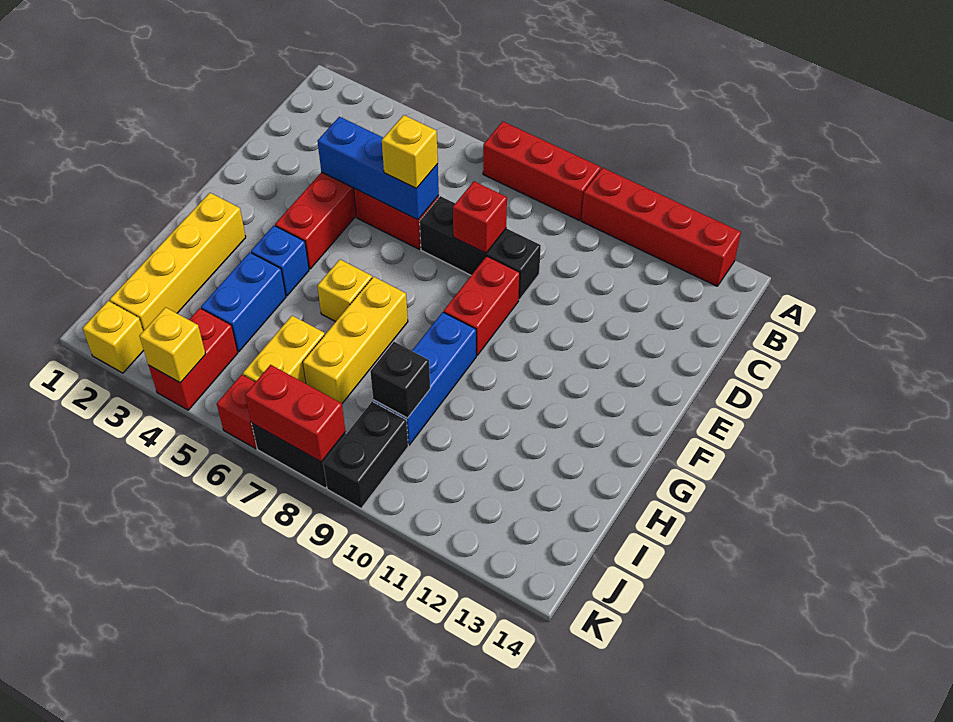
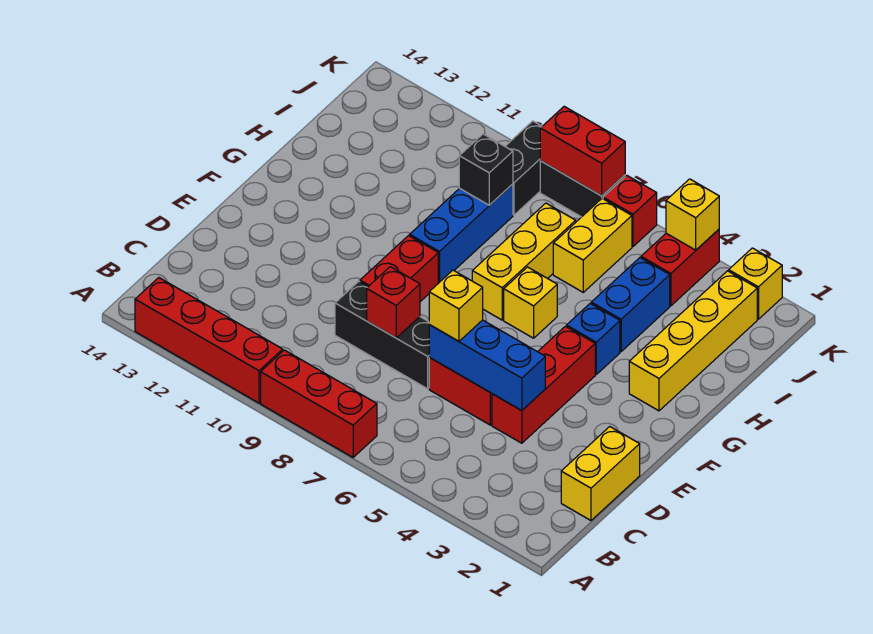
none -> yellow brick C1:D1 level 1

